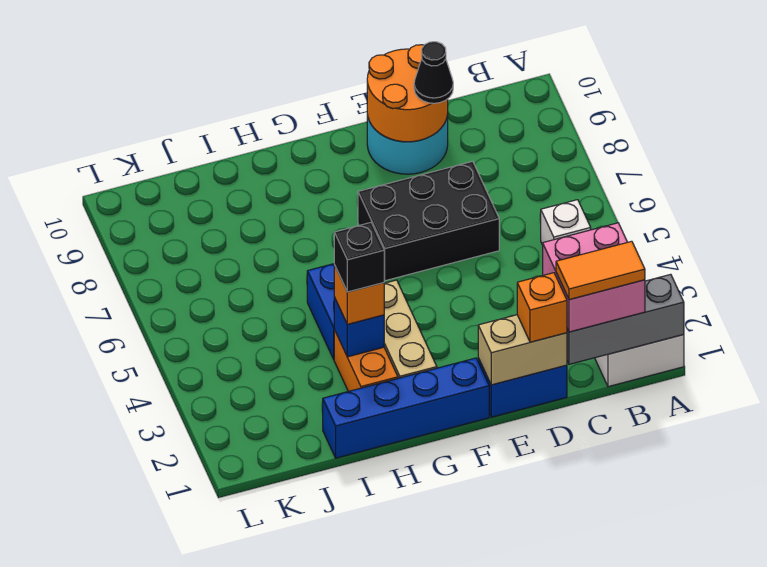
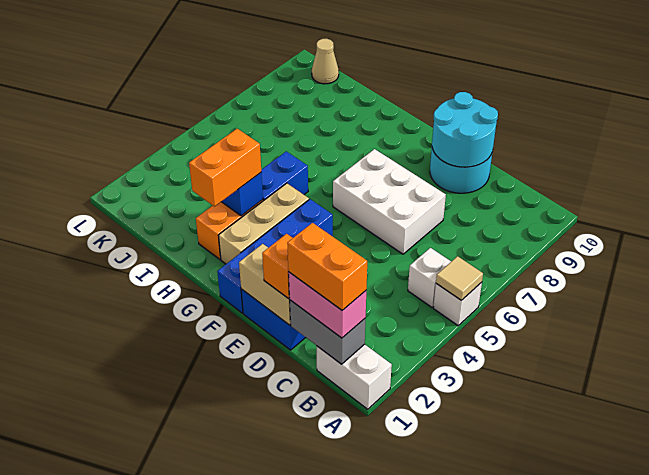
grey brick A1:C1 level 2 -> grey brick B1:C1 level 2
none -> white brick A5 level 1
none -> tan tile A5 level 2
pink brick B1:C2 level 3 -> pink brick B1:C1 level 3
orange tile B1:C1 level 4 -> orange brick B1:C1 level 4
black brick D6:F7 level 1 -> white brick D6:F7 level 1
orange round brick D9:E10 level 2 -> cyan round brick D9:E10 level 2
black cone D9 level 3 -> none
blue brick F1:I1 level 1 -> blue brick F1:F4 level 1
orange brick H3 level 3 -> orange brick H2:H3 level 3
black brick H3 level 4 -> none
none -> tan cone K10 level 1

